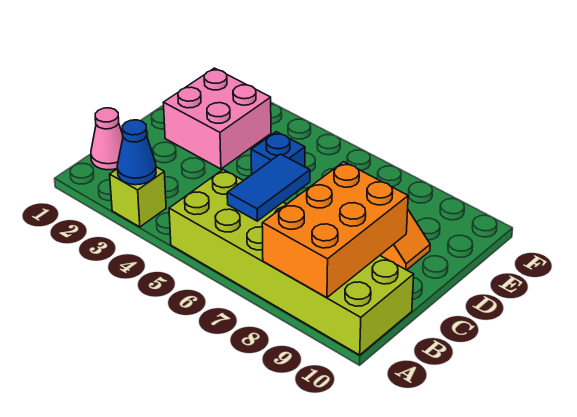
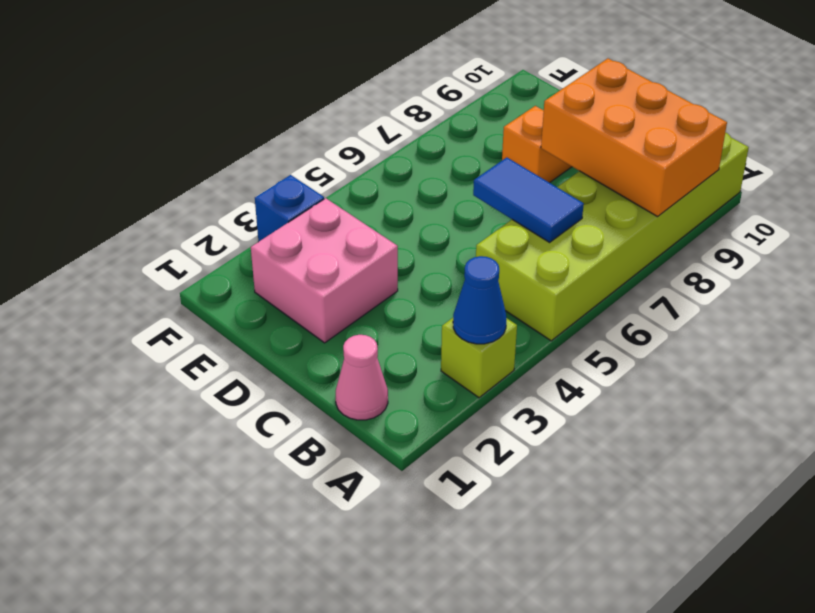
blue brick D5 level 1 -> blue brick F3 level 1

